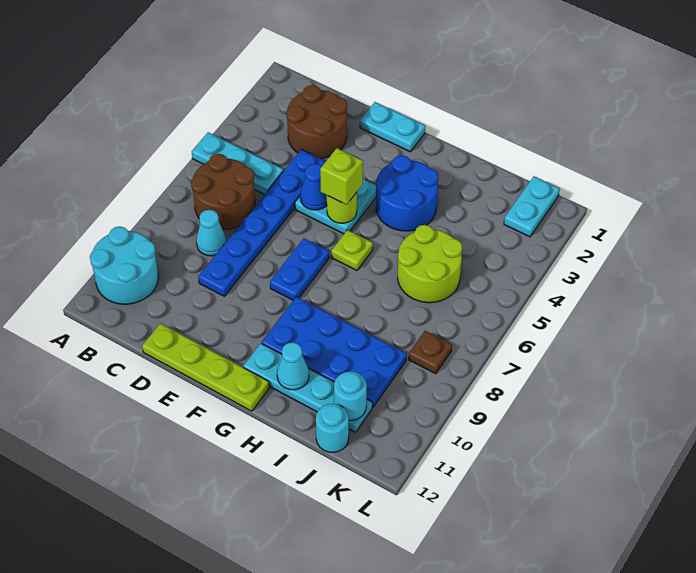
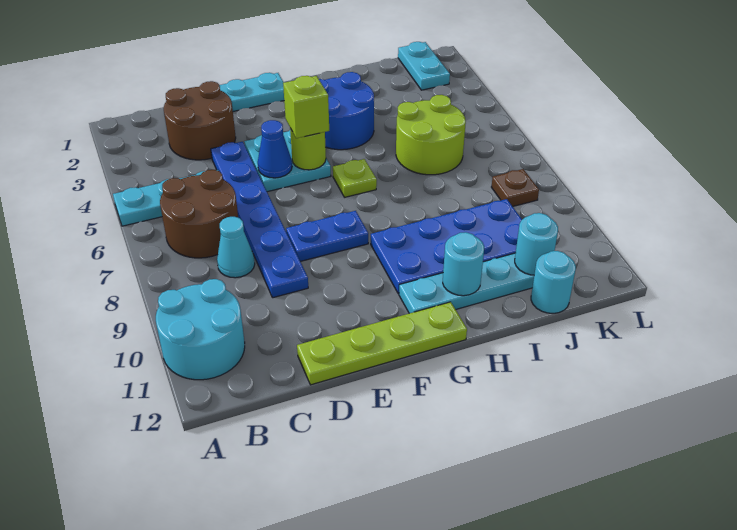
blue plate F7:F8 level 1 -> blue plate E8:F8 level 1
cyan cone H11 level 2 -> cyan round brick H11 level 2

